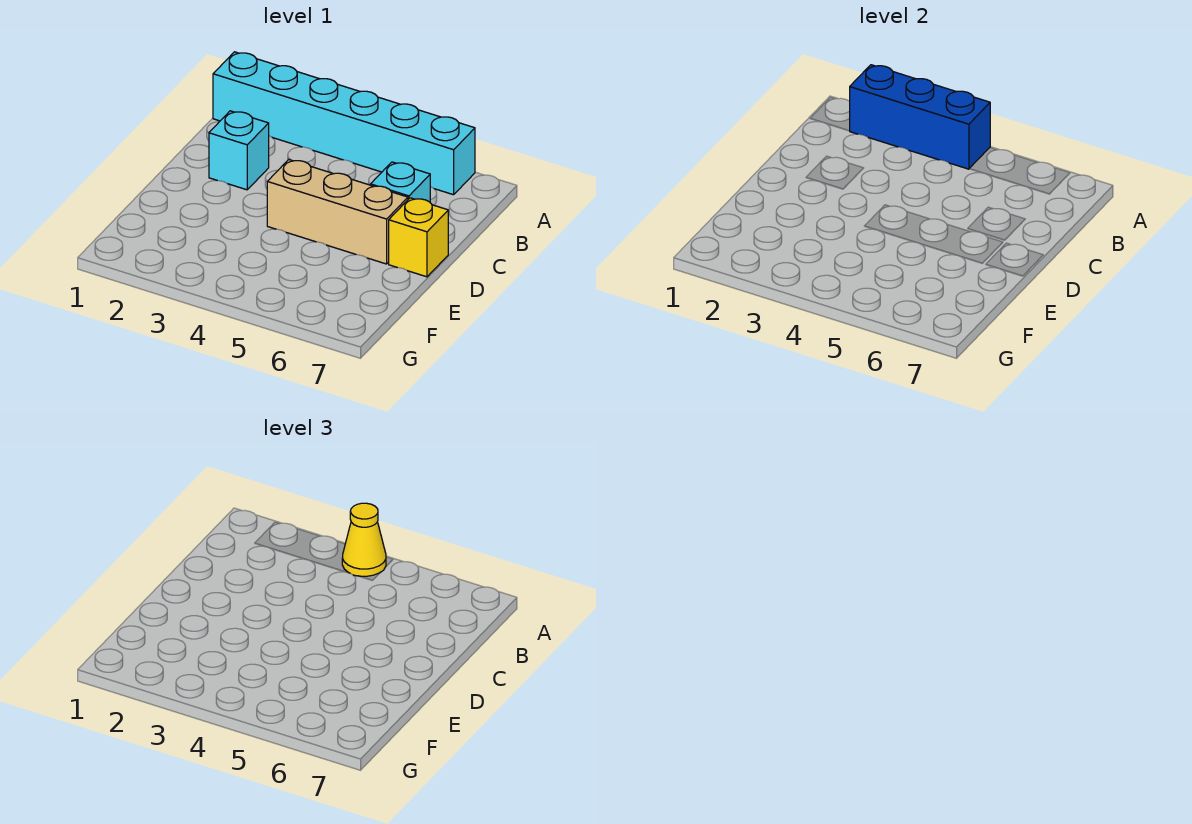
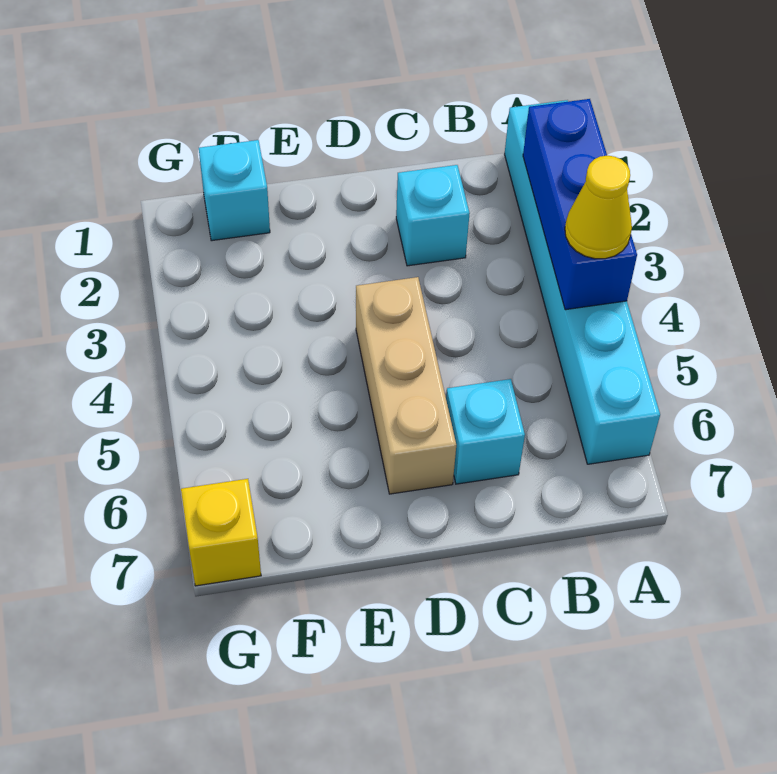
yellow brick D7 level 1 -> yellow brick G7 level 1
none -> cyan brick F1 level 1

